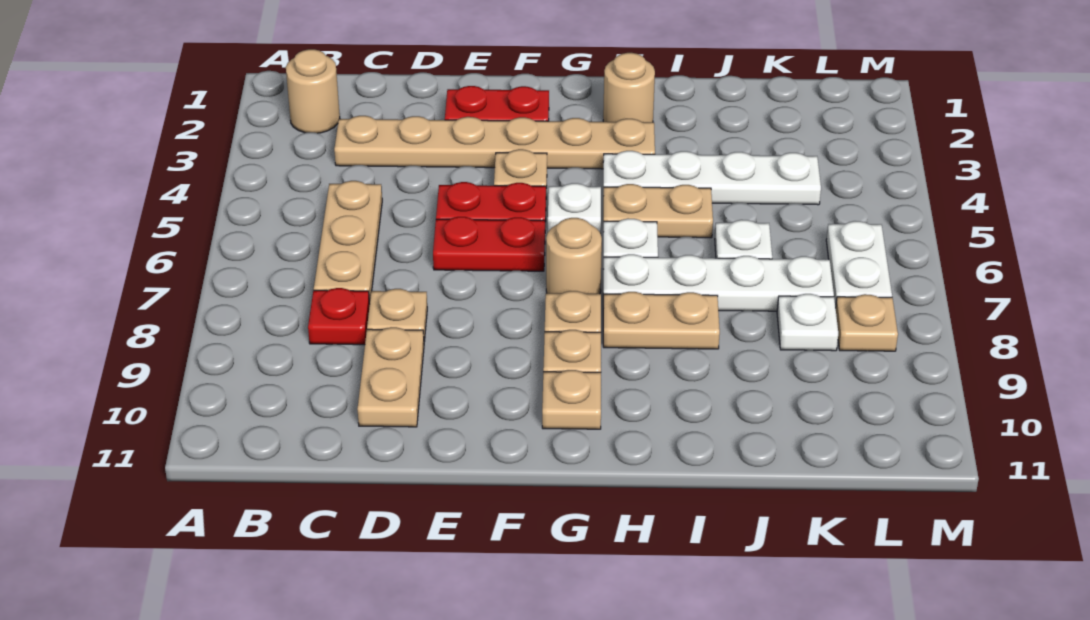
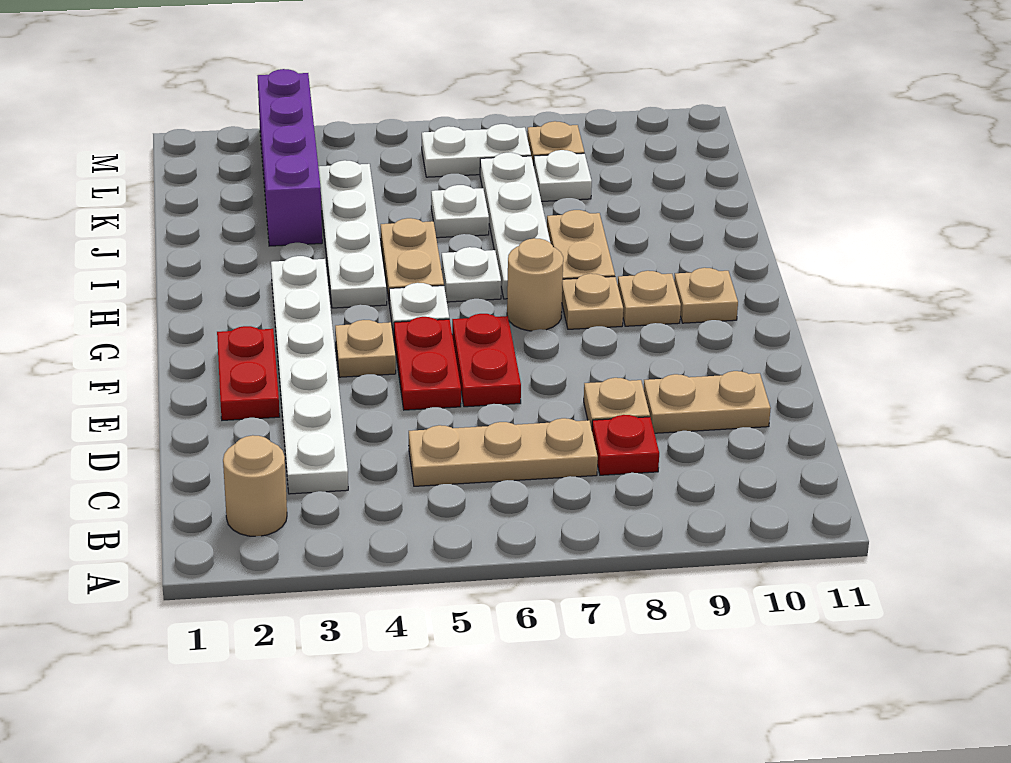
tan plate C3:H3 level 1 -> white plate C3:H3 level 1
tan round brick H2 level 1 -> none
none -> purple brick J3:M3 level 1

